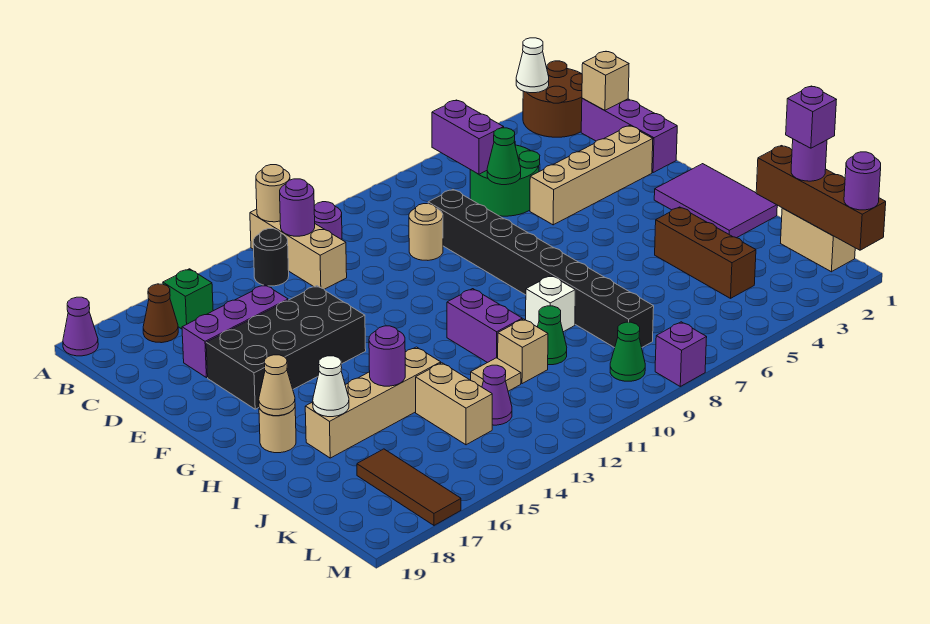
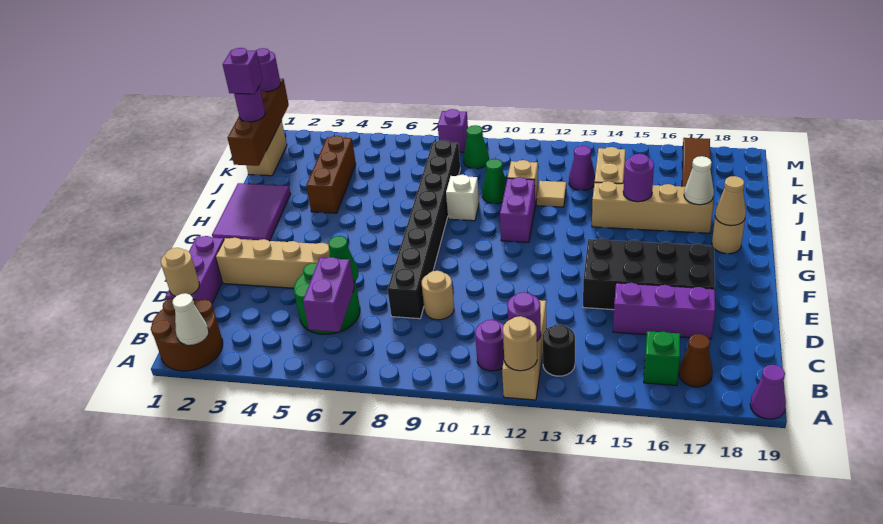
tan brick C1 level 2 -> tan round brick C1 level 2

